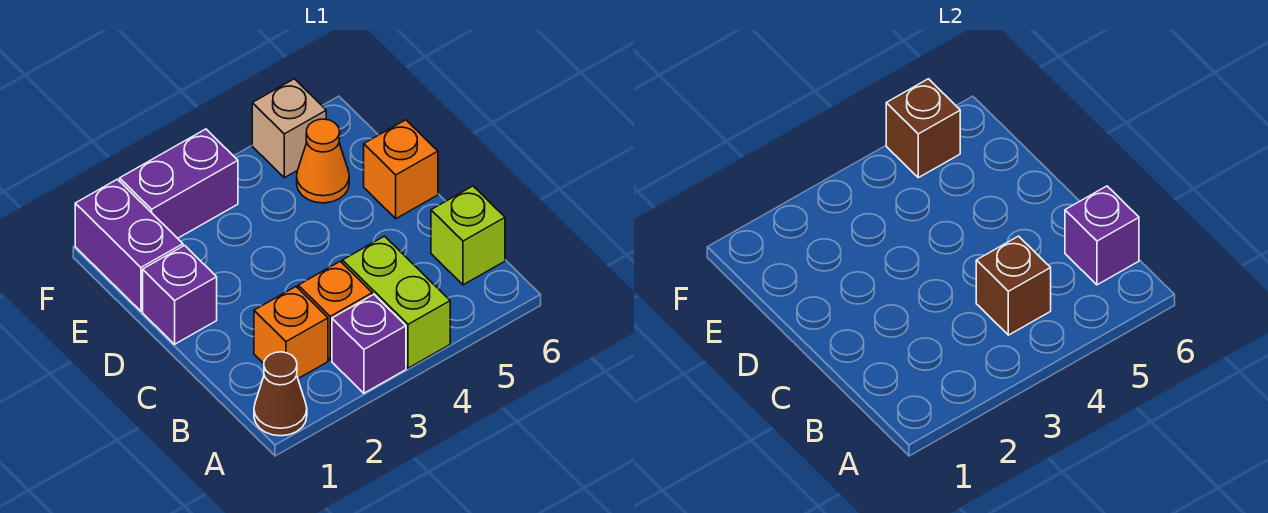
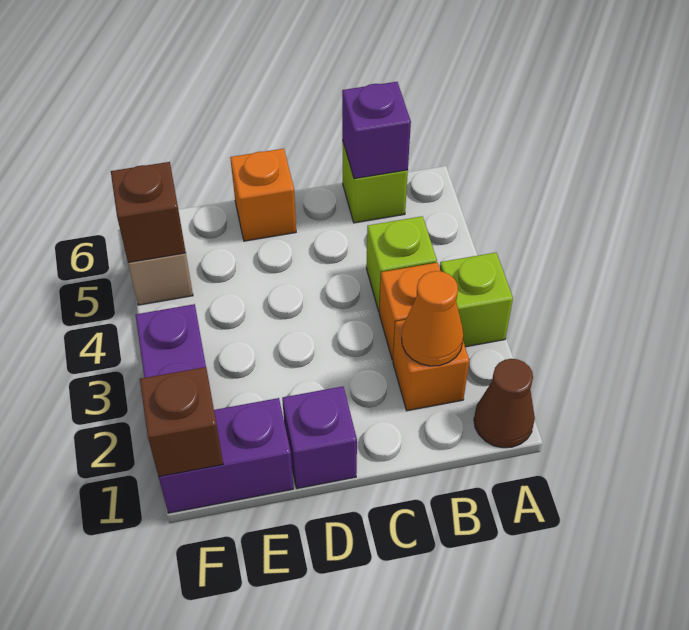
purple brick A3 level 1 -> lime brick A3 level 1
lime brick A4:B4 level 1 -> lime brick B4 level 1
brown brick B4 level 2 -> brown brick F1 level 2
orange cone E5 level 1 -> orange cone B2 level 2

